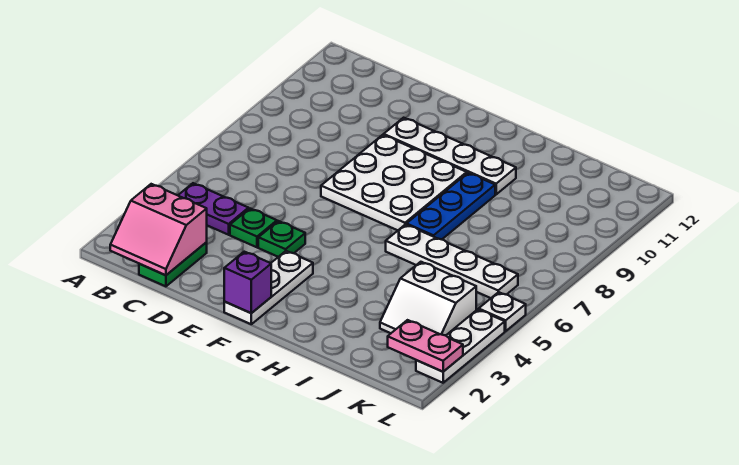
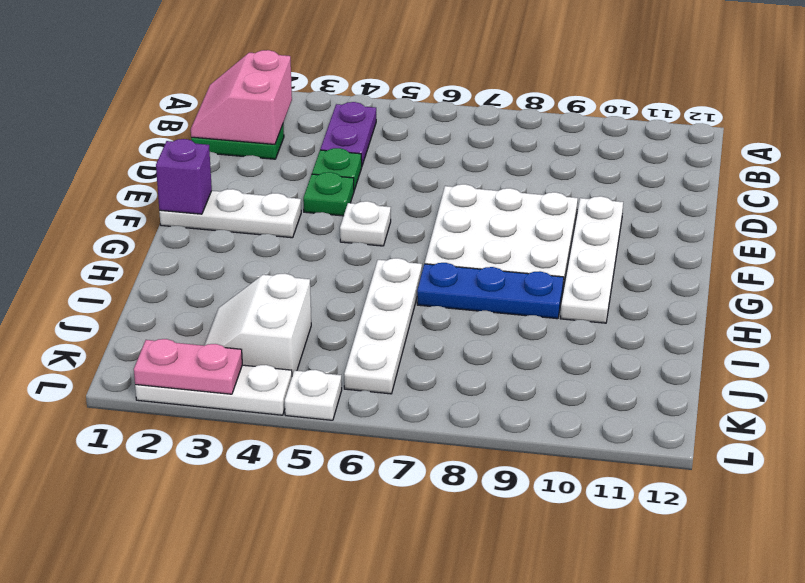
none -> white plate F5 level 1
pink plate K2:L2 level 2 -> pink plate L2:L3 level 2

